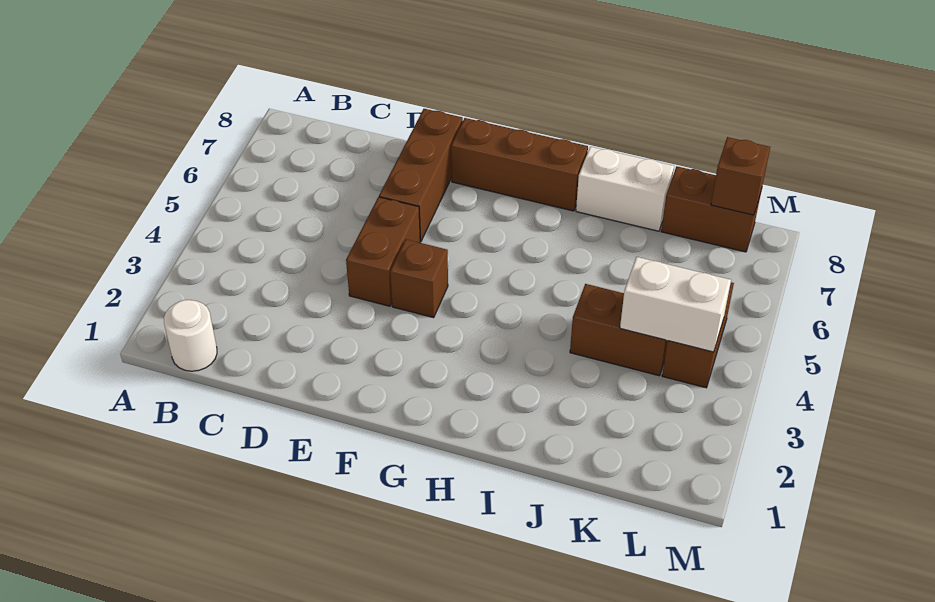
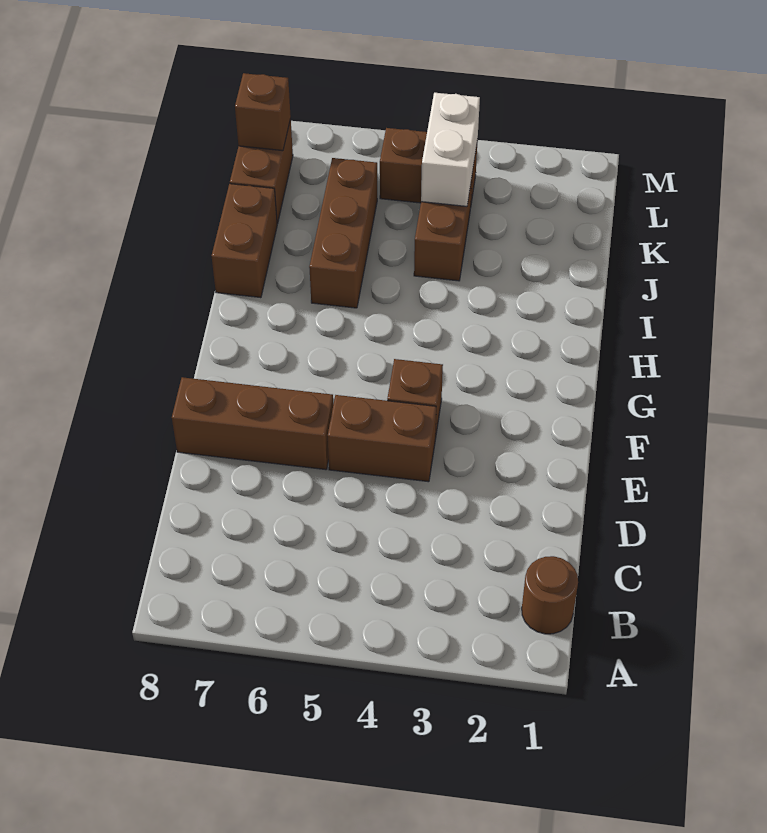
white round brick B1 level 1 -> brown round brick B1 level 1
brown brick F8:H8 level 1 -> brown brick I6:K6 level 1
white brick I8:J8 level 1 -> brown brick I8:J8 level 1

